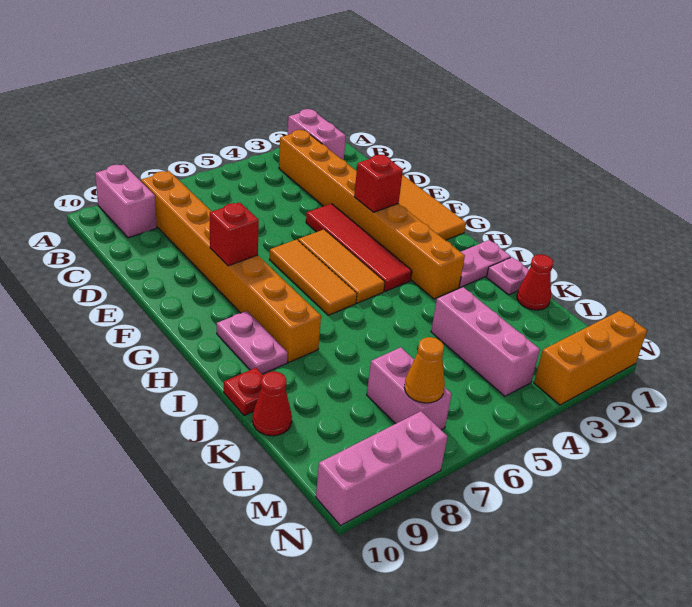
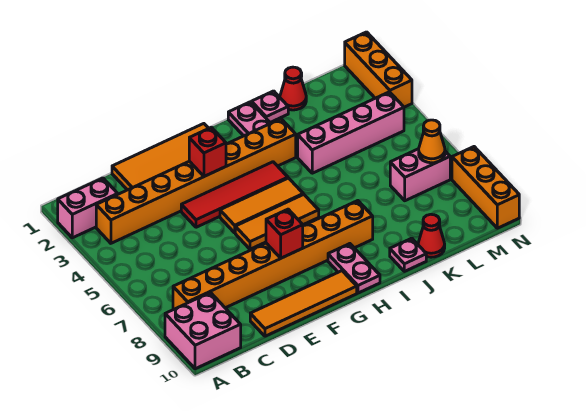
pink brick A9:B9 level 1 -> pink brick A9:B10 level 1
none -> orange tile D10:G10 level 1
pink plate H9:I9 level 1 -> pink plate H9:H10 level 1
red plate J10 level 1 -> pink plate J10 level 1
pink brick K4:M4 level 1 -> pink brick J4:M4 level 1
pink brick N8:N10 level 1 -> orange brick N8:N10 level 1

